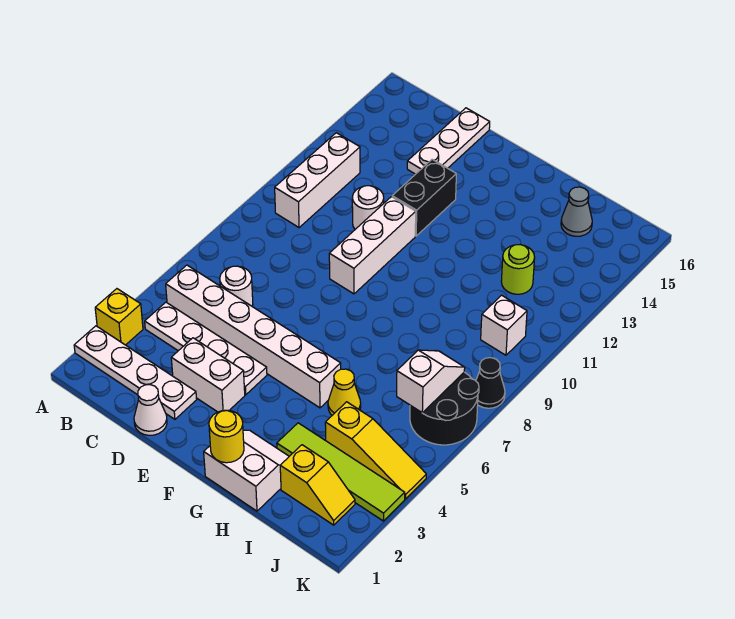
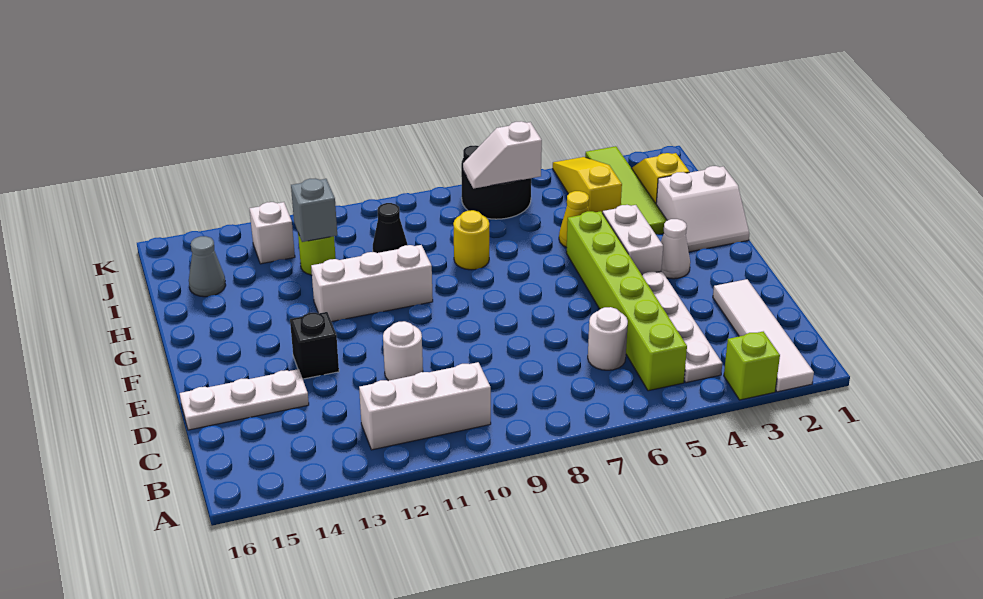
white plate A2:D2 level 1 -> white tile A2:D2 level 1
yellow brick A3 level 1 -> lime brick A3 level 1
white brick B5:G5 level 1 -> lime brick B5:G5 level 1
white cone D1 level 1 -> white cone F3 level 1
white brick D3:E3 level 1 -> white brick F4:G4 level 1
white brick E9:E11 level 1 -> white brick G10:G12 level 1
black brick E12:E13 level 1 -> black brick E13 level 1
white slope G1:H2 level 1 top 1 -> white slope G1:H2 level 1 top H
yellow round brick G1 level 2 -> yellow round brick H8 level 1
none -> grey brick I12 level 2
white brick J10 level 1 -> white brick J13 level 1
black cone K8 level 1 -> black cone I10 level 1

